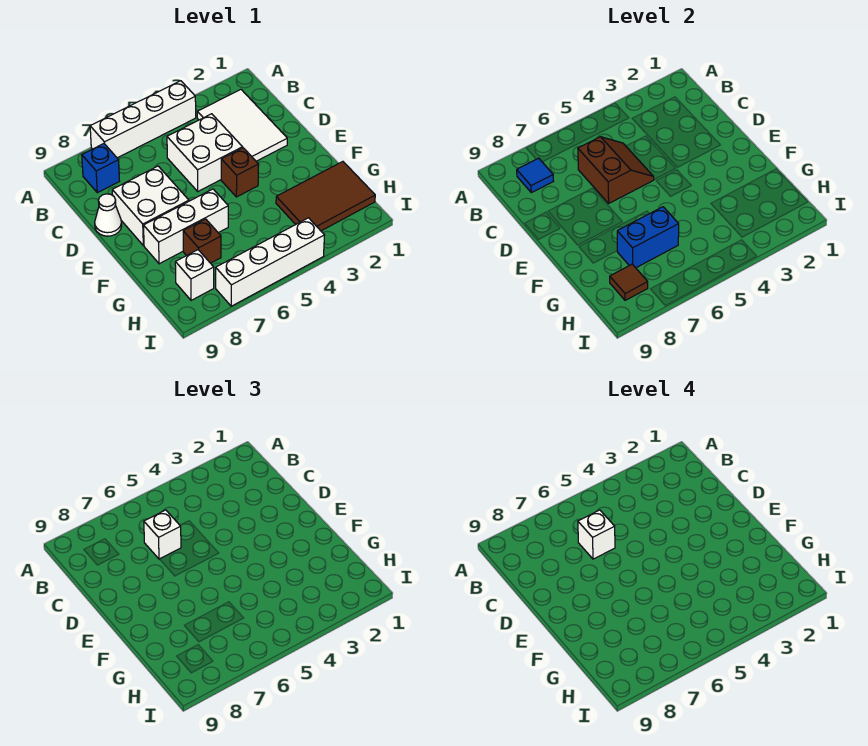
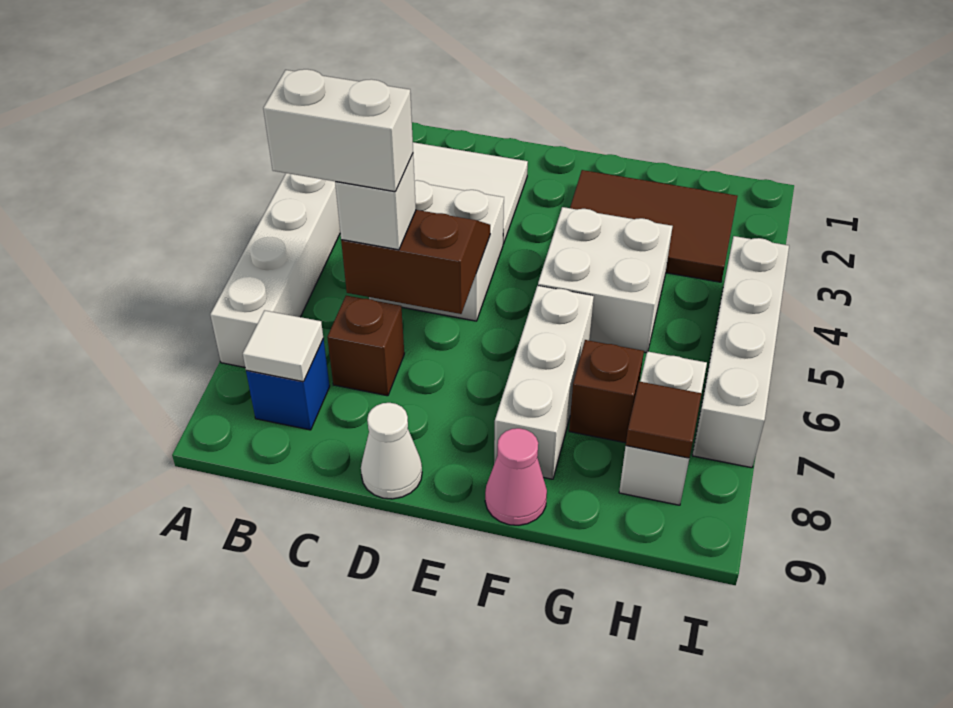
blue tile B8 level 2 -> white tile B8 level 2
white brick C6 level 4 -> white brick B6:C6 level 4
white brick D7:E8 level 1 -> white brick F4:G5 level 1
brown brick E4 level 1 -> brown brick C7 level 1
none -> pink cone F9 level 1
brown tile G1:H3 level 1 -> brown tile F2:H3 level 1
blue brick G6:G7 level 2 -> none
white brick H8 level 1 -> white brick H7:H8 level 1

